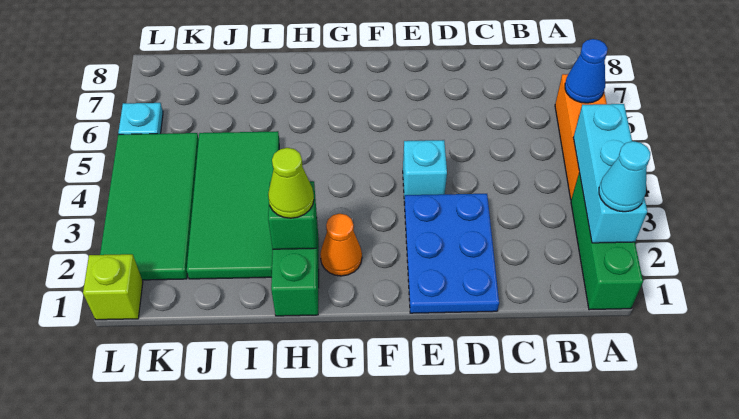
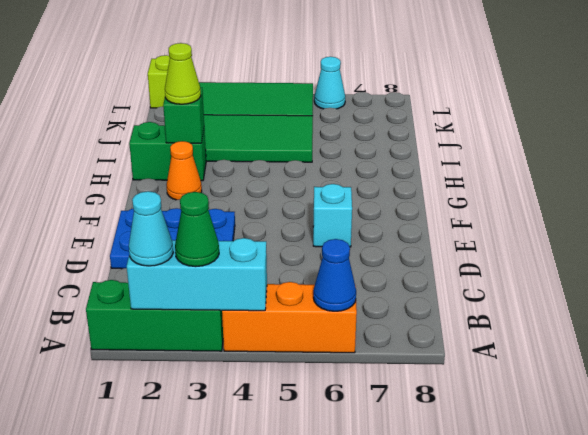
none -> green cone A3 level 3
cyan brick E4 level 1 -> cyan brick E6 level 1
cyan plate L6 level 1 -> cyan cone L6 level 1

